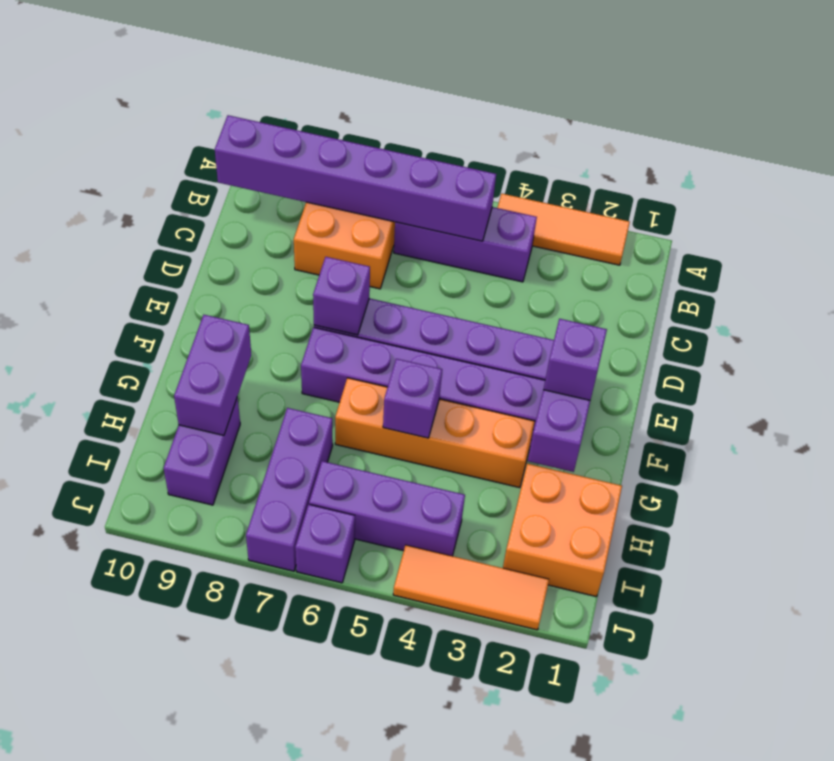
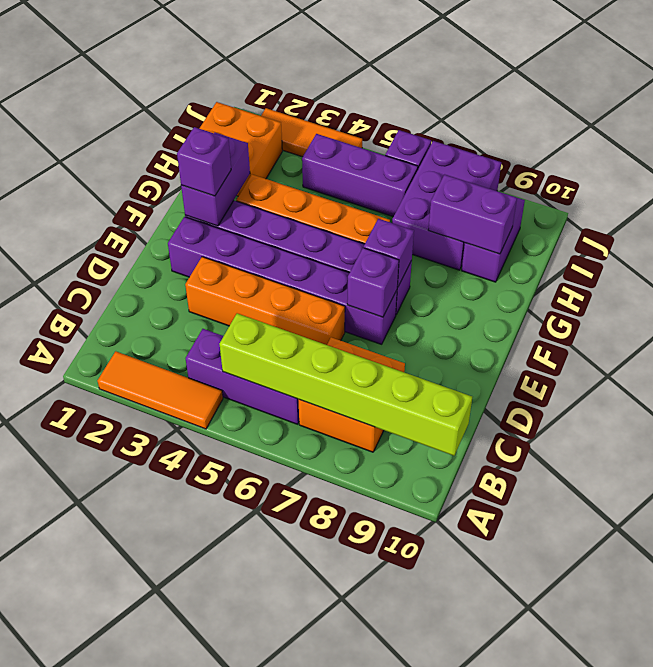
purple brick B5:B10 level 2 -> lime brick B5:B10 level 2
none -> orange brick D3:D6 level 1
purple brick G5 level 2 -> purple brick F7 level 2
purple brick G9:H9 level 2 -> purple brick H8:H9 level 2
purple brick H7:J7 level 1 -> purple brick H7:J8 level 1

